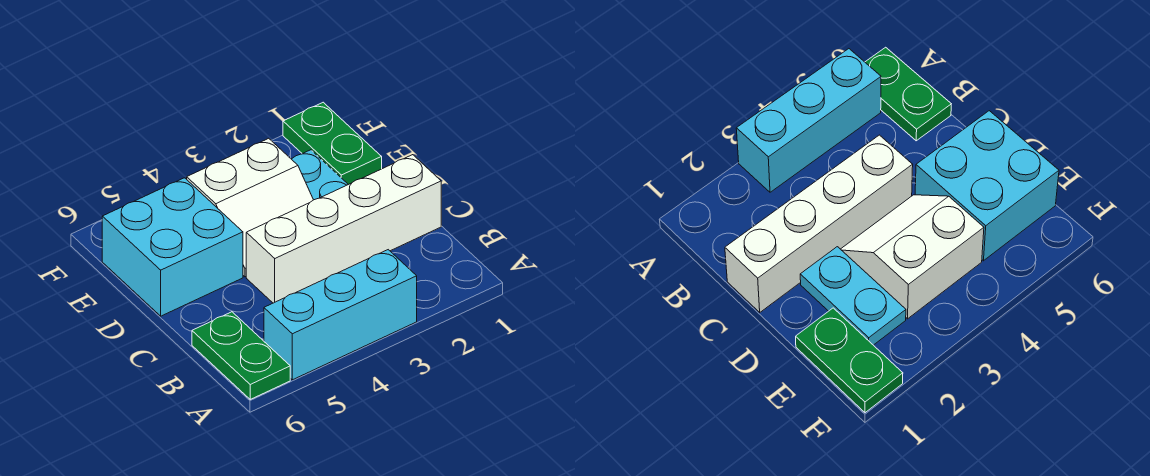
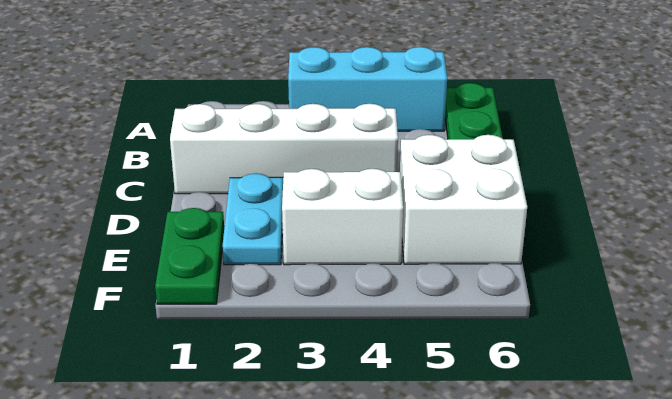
cyan brick D5:E6 level 1 -> white brick D5:E6 level 1

